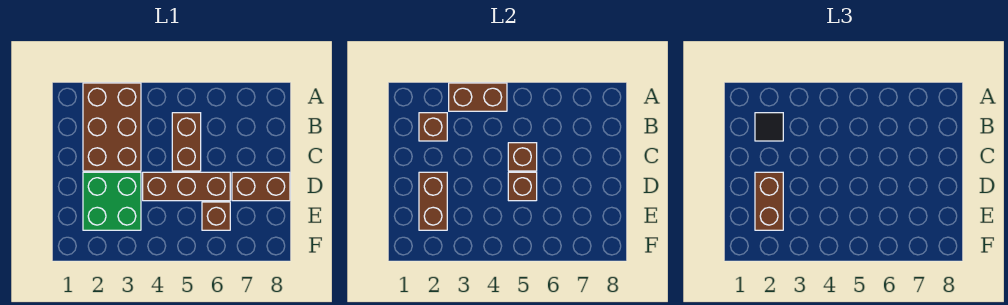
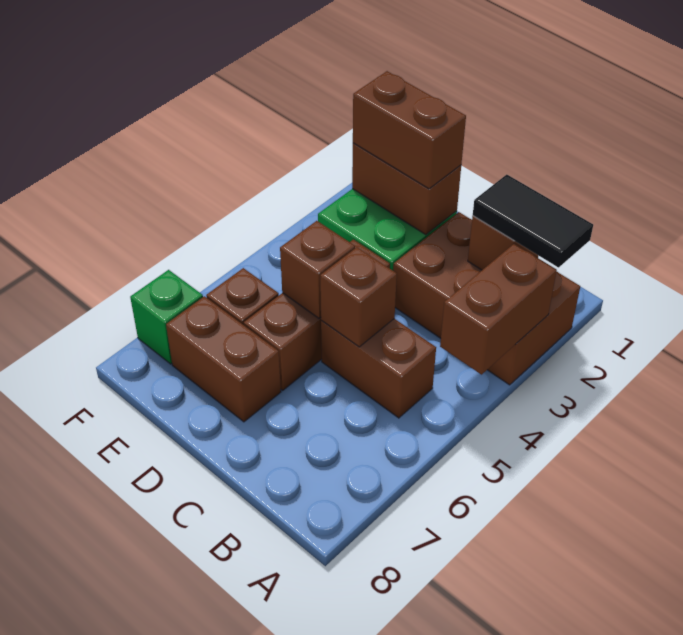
black tile B2 level 3 -> black tile A2:B2 level 3
brown brick D7:D8 level 1 -> brown brick D7:E7 level 1
none -> green brick F7 level 1

